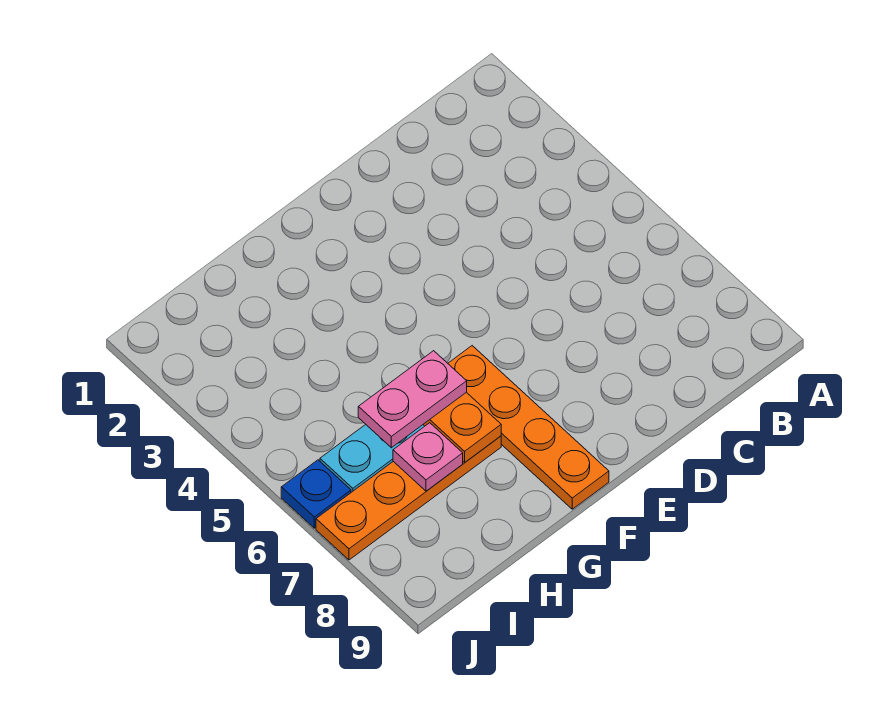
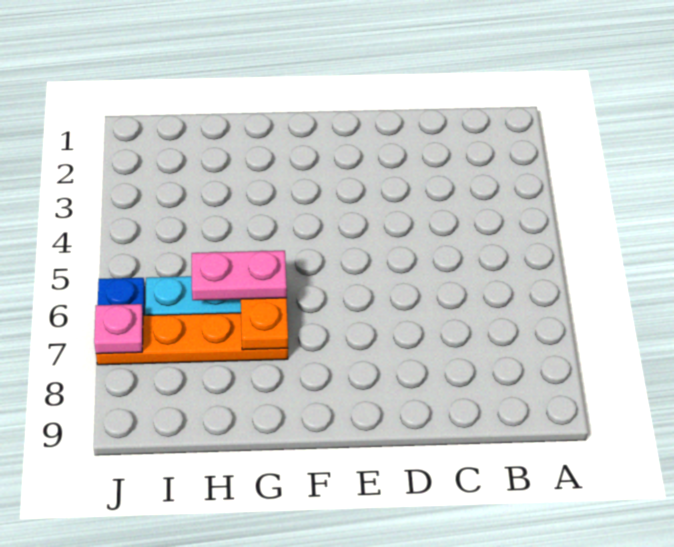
orange plate F6:F9 level 1 -> none
pink plate H7 level 2 -> pink plate J7 level 2

